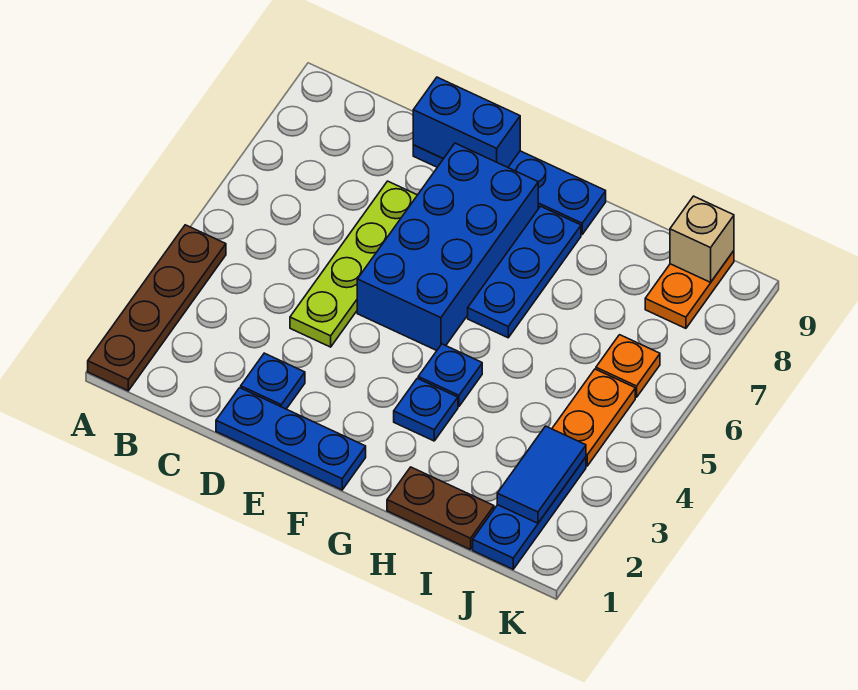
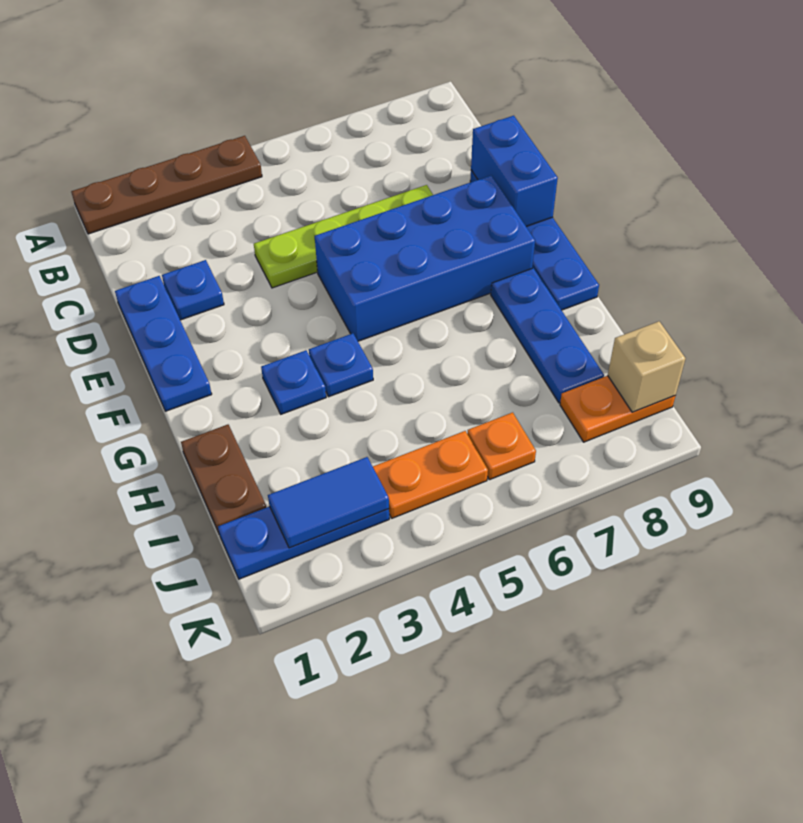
blue plate G6:G8 level 1 -> blue plate G8:I8 level 1

